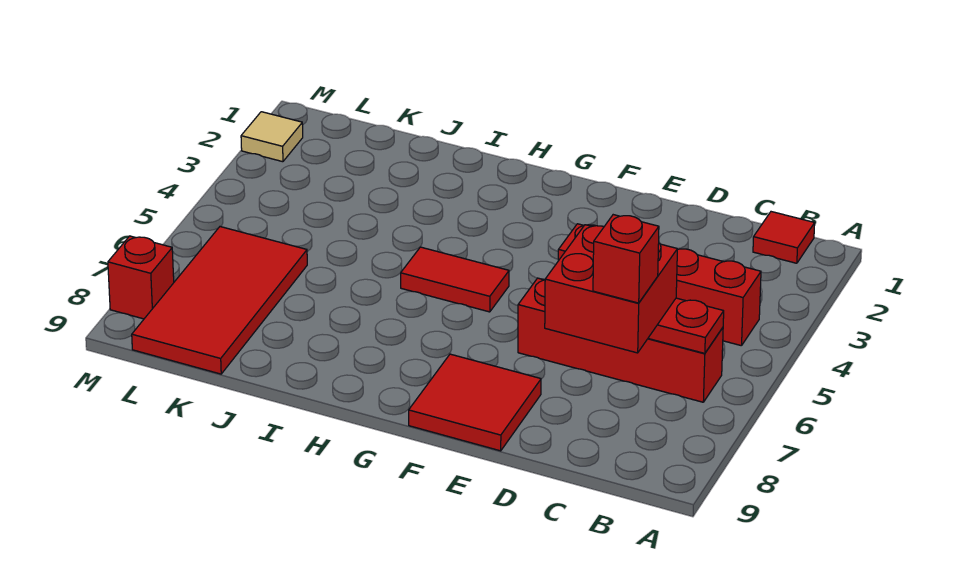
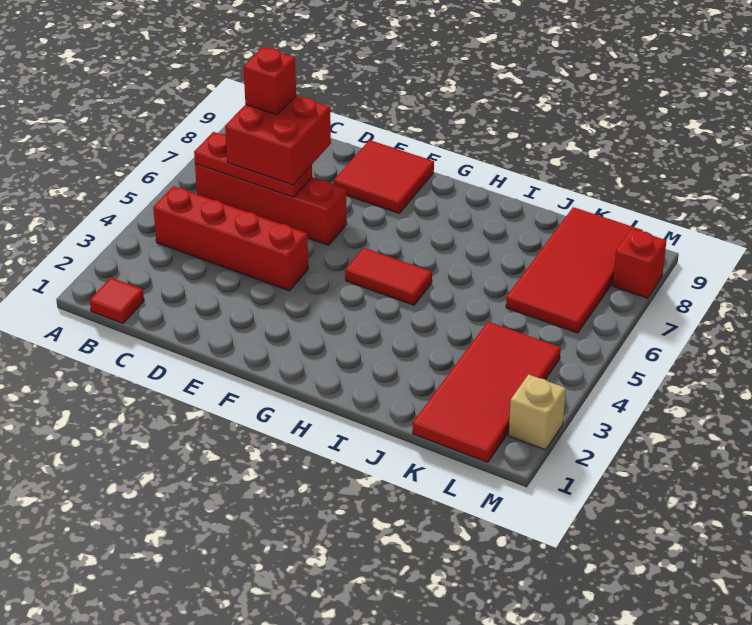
none -> red tile K1:L4 level 1
tan tile M2 level 1 -> tan brick M2 level 1

